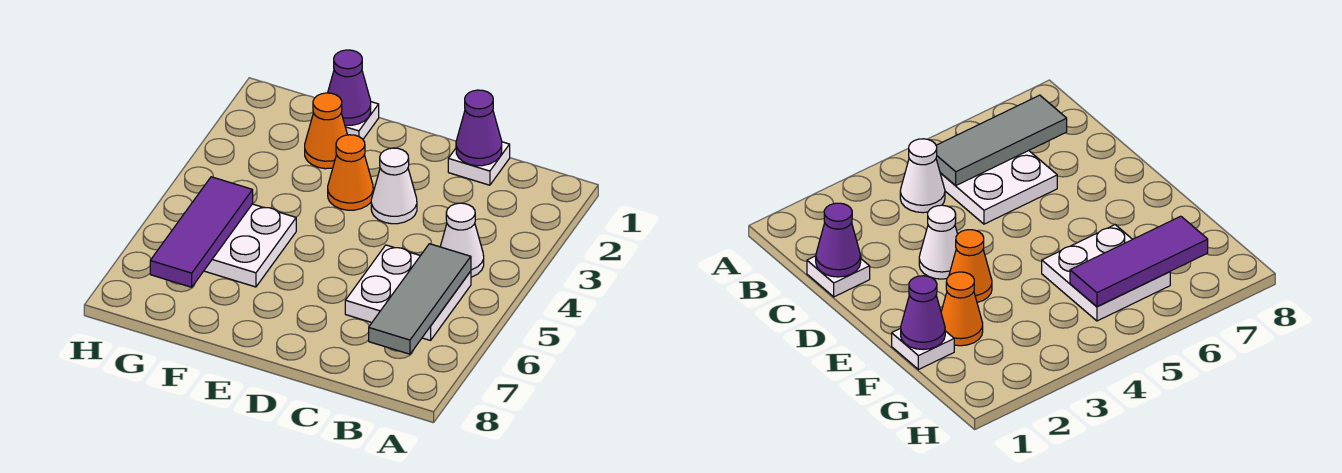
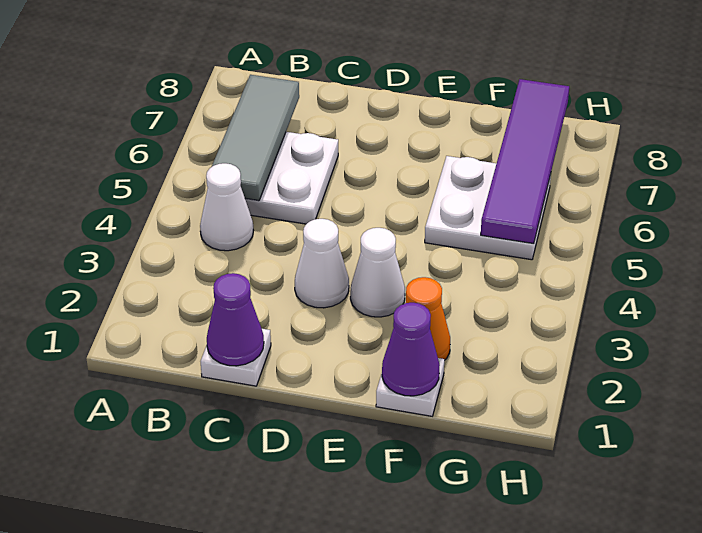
orange cone E3 level 1 -> white cone E3 level 1
purple tile G5:G7 level 2 -> purple tile G5:G8 level 2

